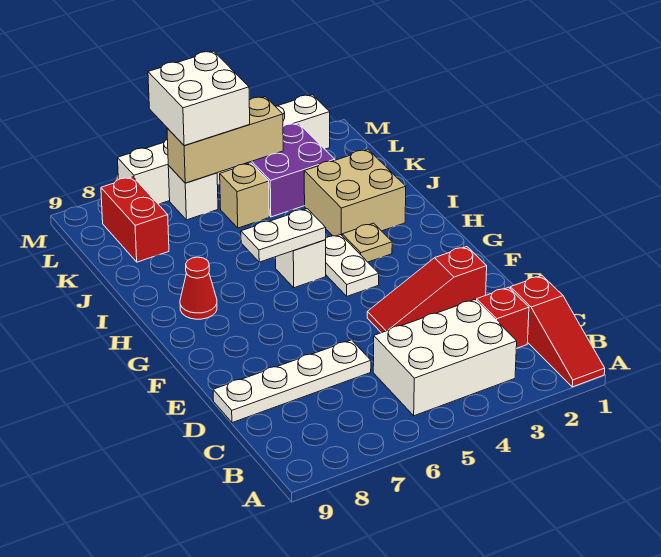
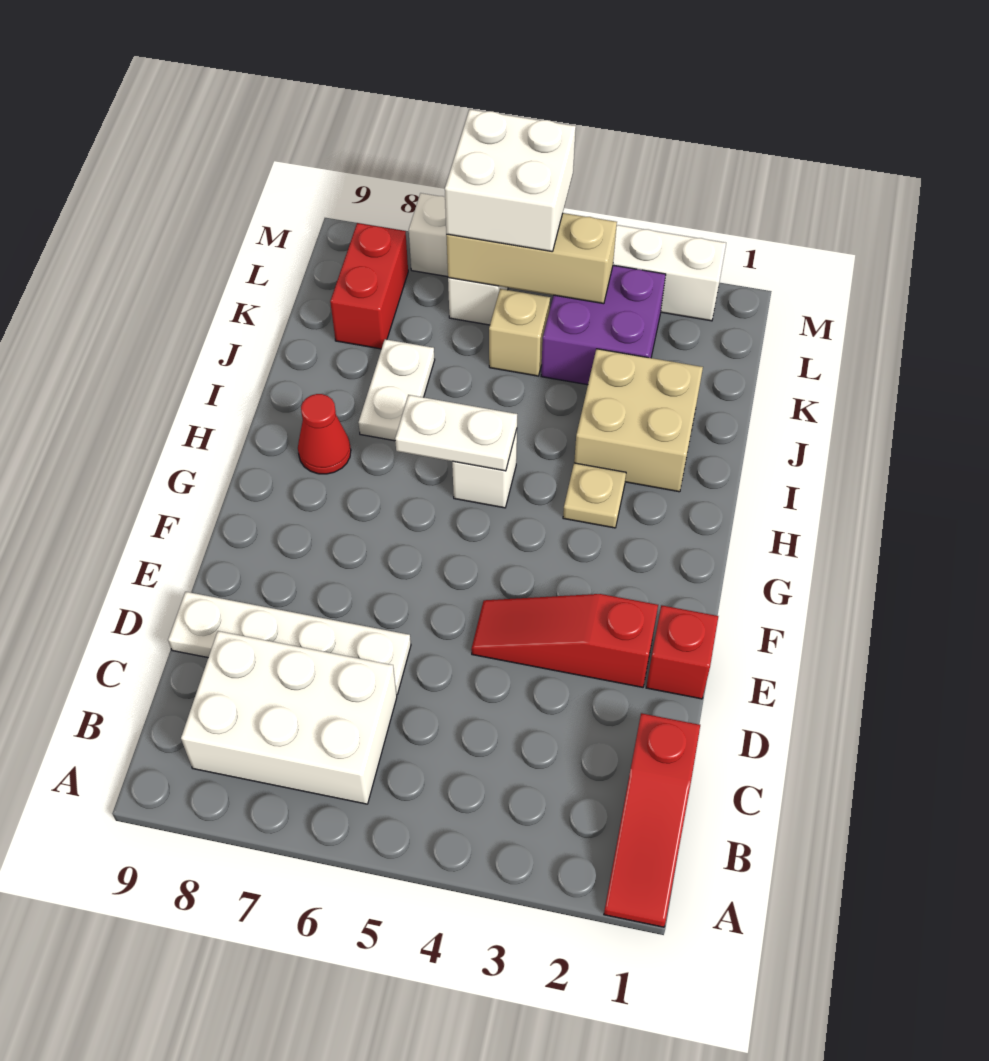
white brick B3:C5 level 1 -> white brick B6:C8 level 1
red brick C2 level 1 -> red brick E1 level 1
white plate G4:H4 level 1 -> white plate I7:J7 level 1

